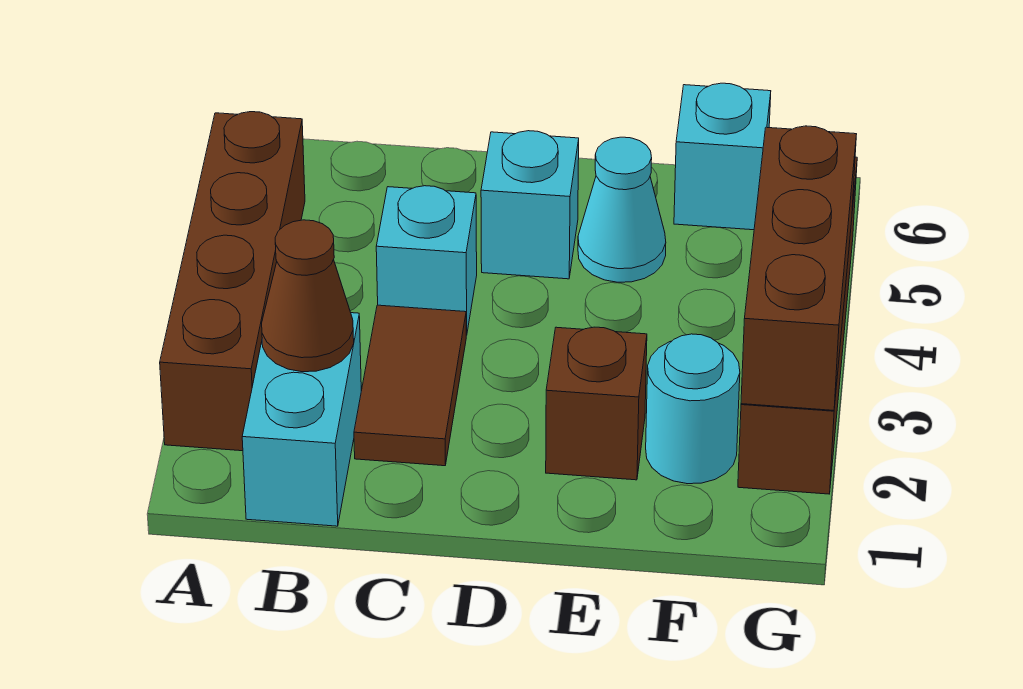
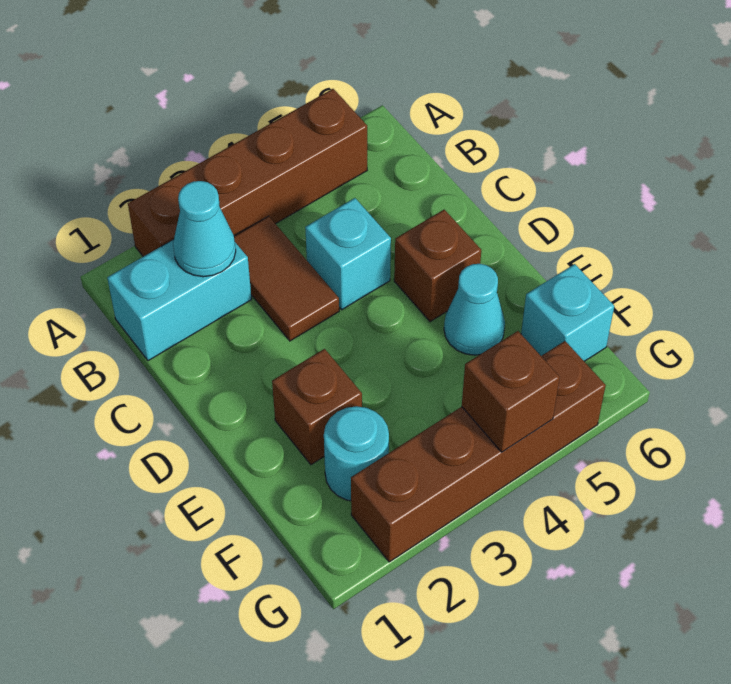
brown cone B2 level 2 -> cyan cone B2 level 2
brown tile C2:C3 level 1 -> brown tile B3:C3 level 1
cyan brick D5 level 1 -> brown brick D5 level 1
brown brick G2:G4 level 2 -> brown brick G4 level 2

